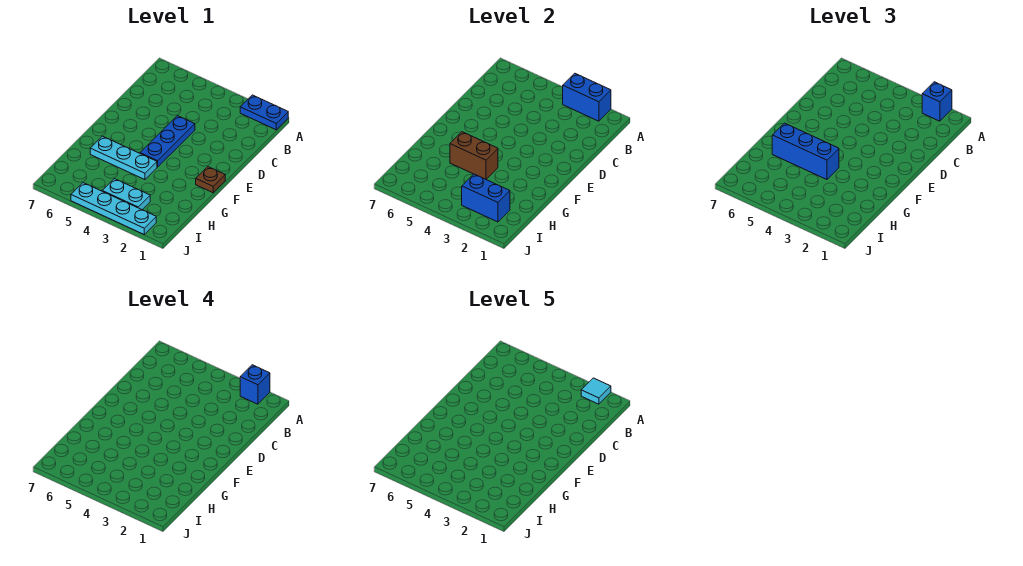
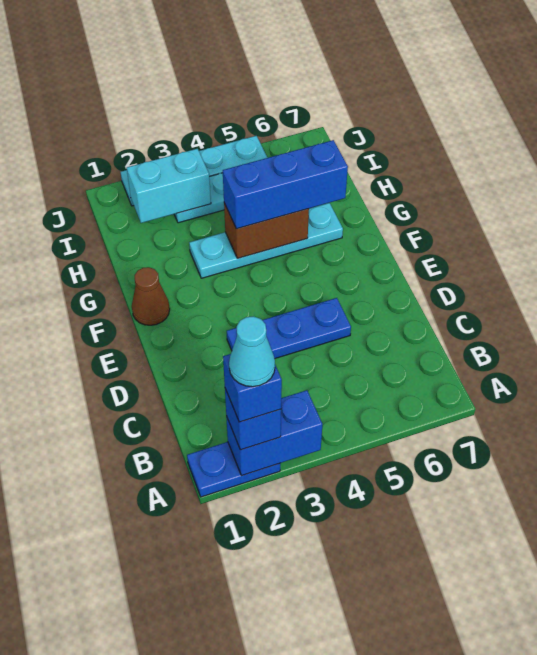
cyan tile A2 level 5 -> cyan cone A2 level 5
blue plate D4:F4 level 1 -> blue plate D3:D5 level 1
brown plate F1 level 1 -> brown cone F1 level 1
cyan plate G4:G6 level 1 -> cyan plate G3:G6 level 1
blue brick I2:I3 level 2 -> cyan brick I2:I3 level 2

